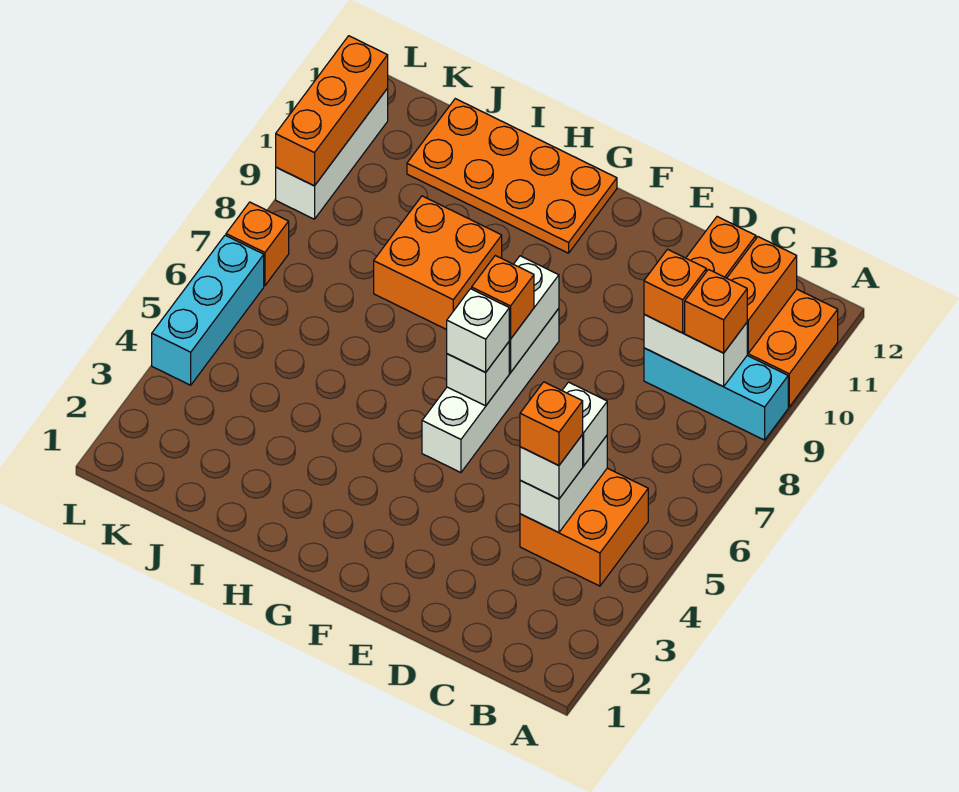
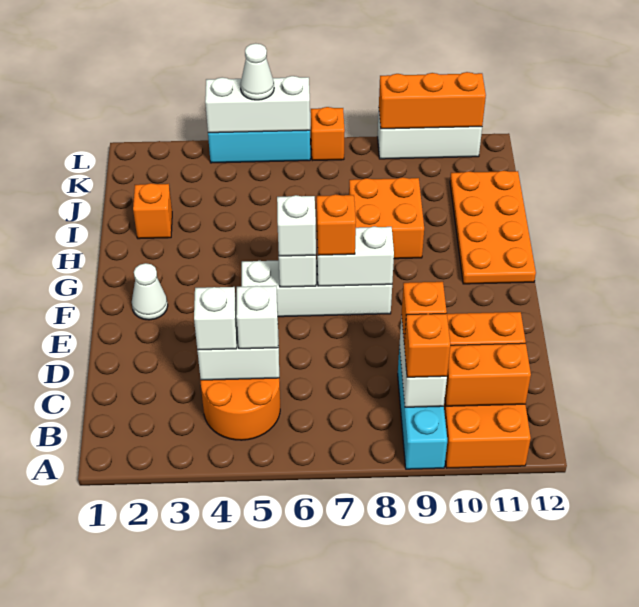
orange brick B4:C5 level 1 -> orange round brick B4:C5 level 1
orange brick C4 level 4 -> orange brick I2 level 1
none -> white cone F2 level 1
none -> white brick L4:L6 level 2
none -> white cone L5 level 3

